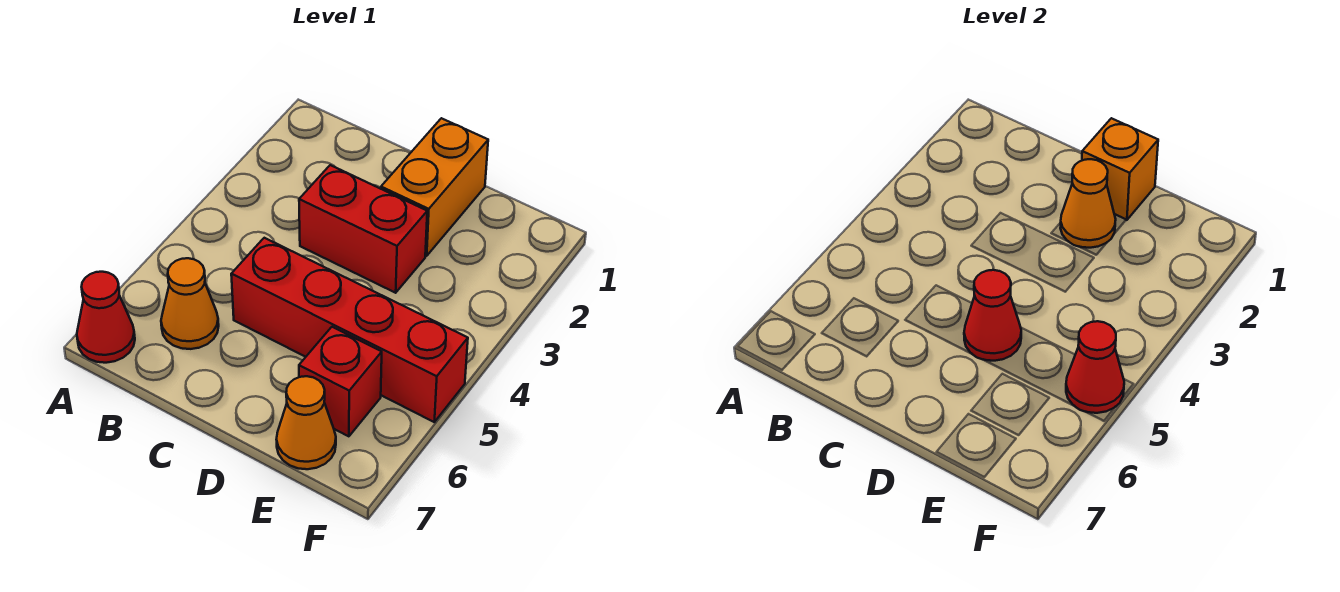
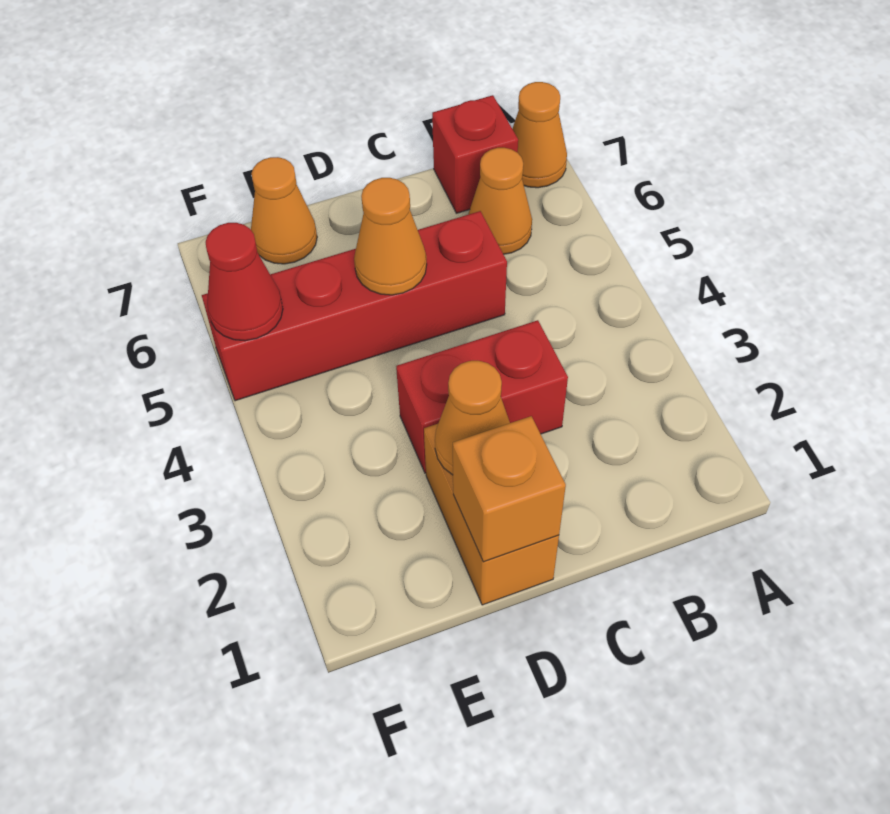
red cone A7 level 1 -> orange cone A7 level 1
red cone D5 level 2 -> orange cone D5 level 2
red brick E6 level 1 -> red brick B7 level 1

